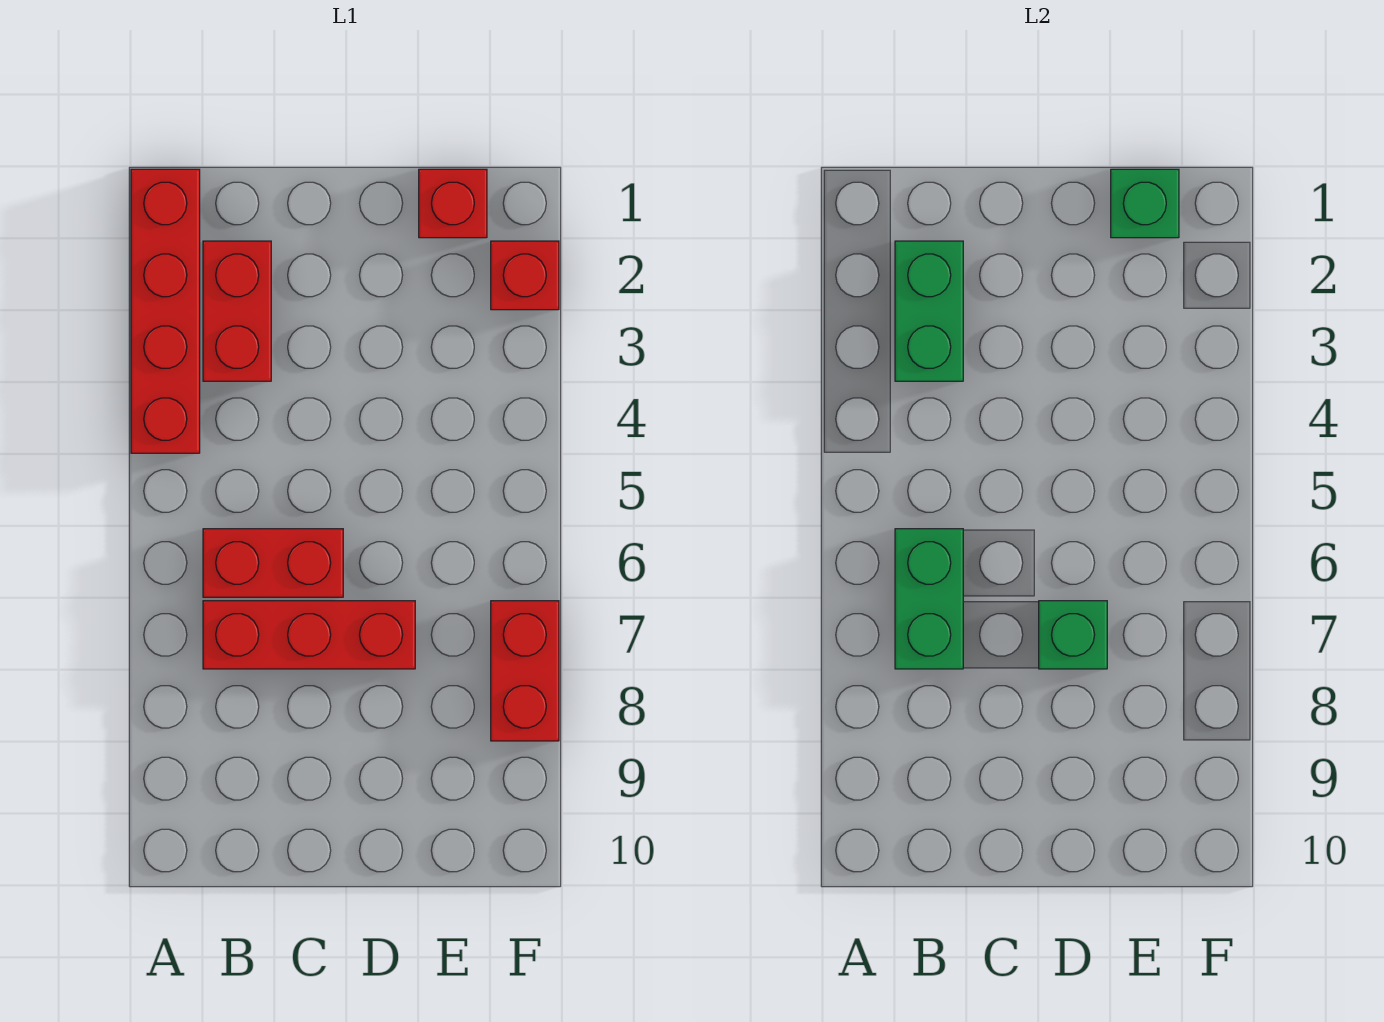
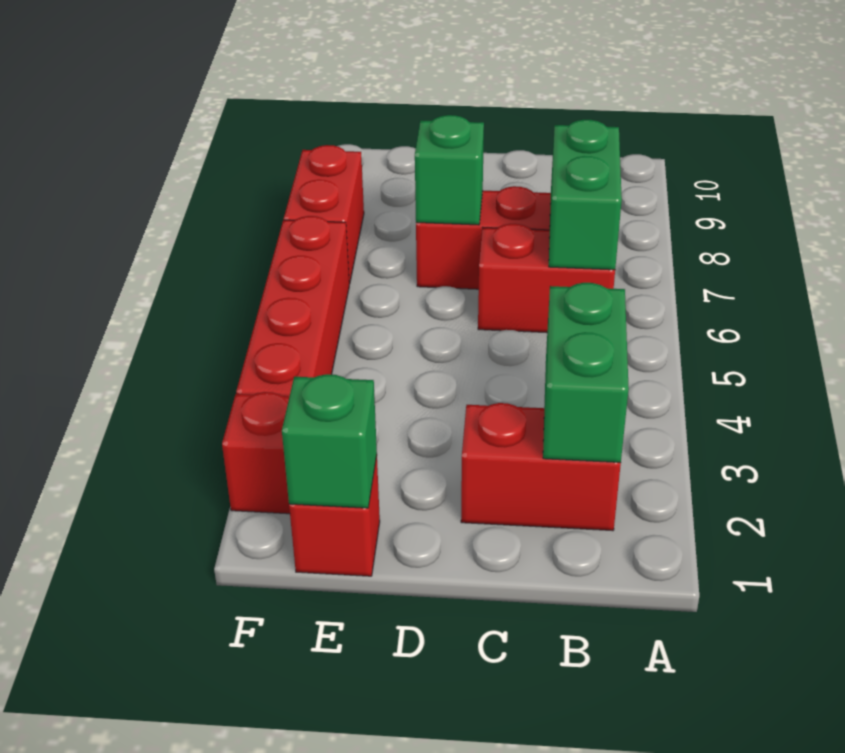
red brick A1:A4 level 1 -> red brick F3:F6 level 1
red brick B2:B3 level 1 -> red brick B2:C2 level 1

